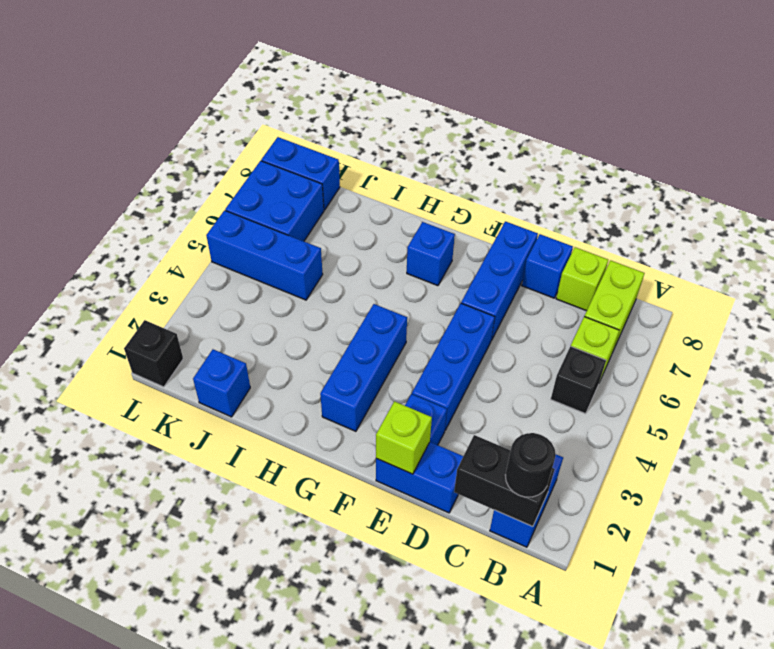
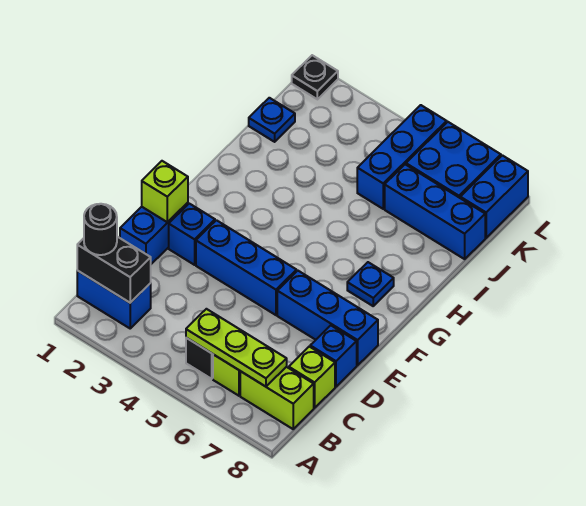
black brick B1:C1 level 2 -> black brick B1:B2 level 2
none -> lime plate B5:B7 level 2
blue brick G2:G4 level 1 -> blue brick J6:J8 level 1
blue brick G7 level 1 -> blue plate G7 level 1
blue brick J1 level 1 -> blue plate J1 level 1
black brick L1 level 1 -> black plate L1 level 1

